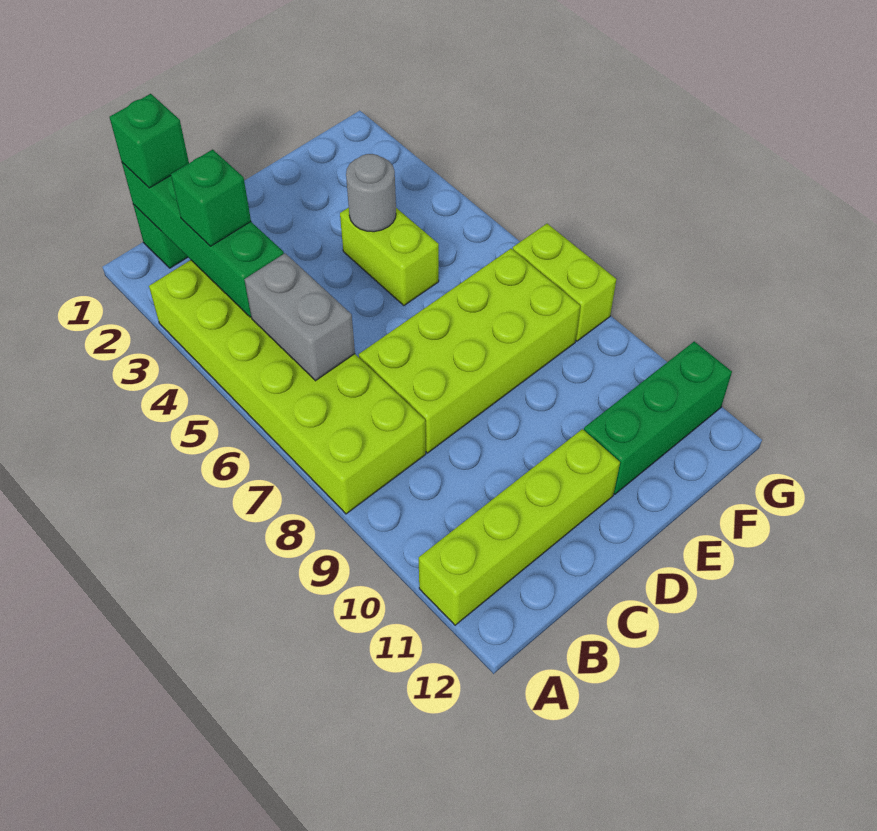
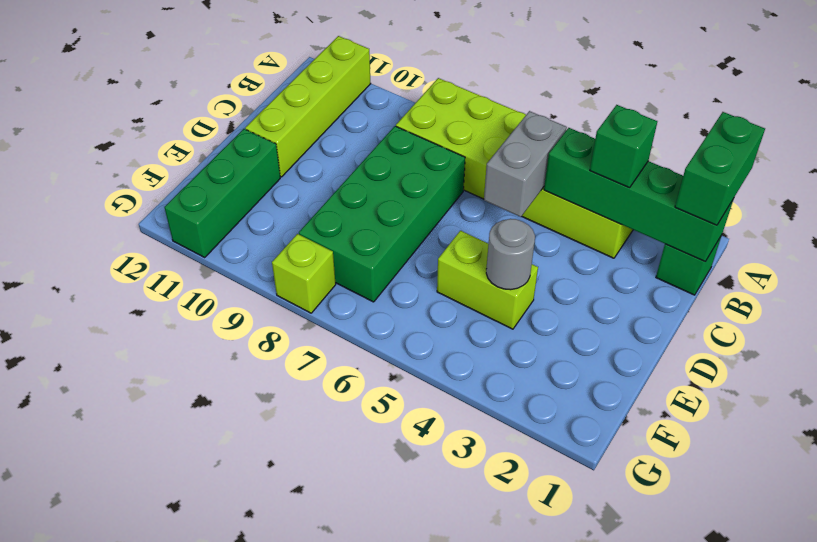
green brick B1 level 3 -> green brick A1:B1 level 3
grey brick B5:B6 level 2 -> grey brick B5:C5 level 2
lime brick C7:F8 level 1 -> green brick C7:F8 level 1
lime brick G7:G8 level 1 -> lime brick G8 level 1

